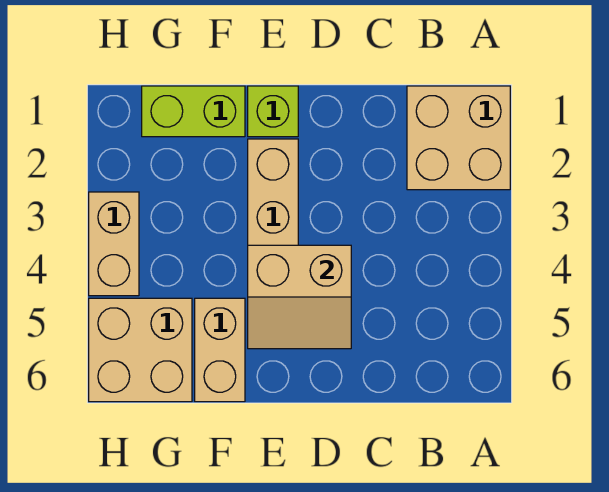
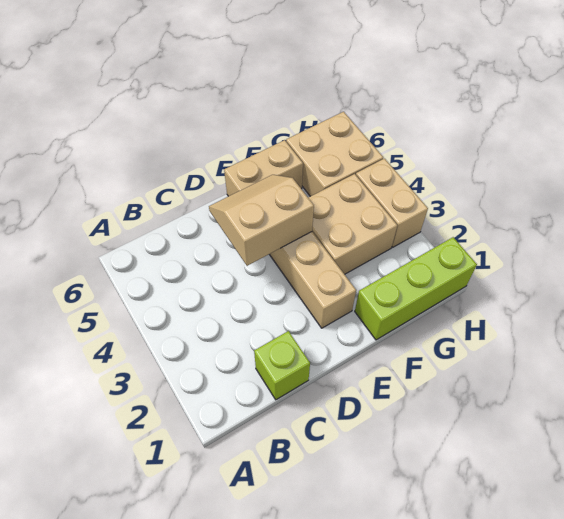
tan brick A1:B2 level 1 -> tan brick F3:G4 level 1
lime brick E1 level 1 -> lime brick C1 level 1
lime brick F1:G1 level 1 -> lime brick F1:H1 level 1
tan brick F5:F6 level 1 -> tan brick E6:F6 level 1

